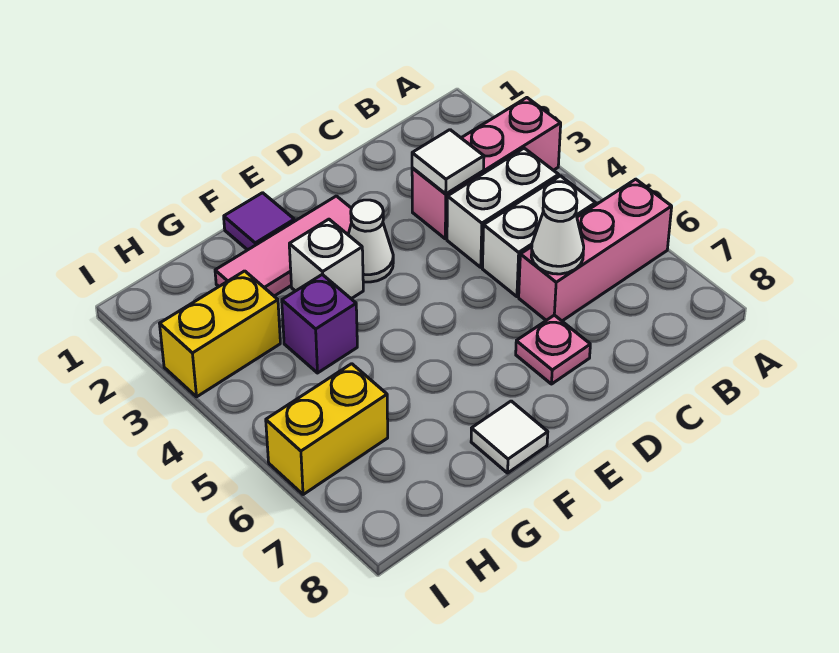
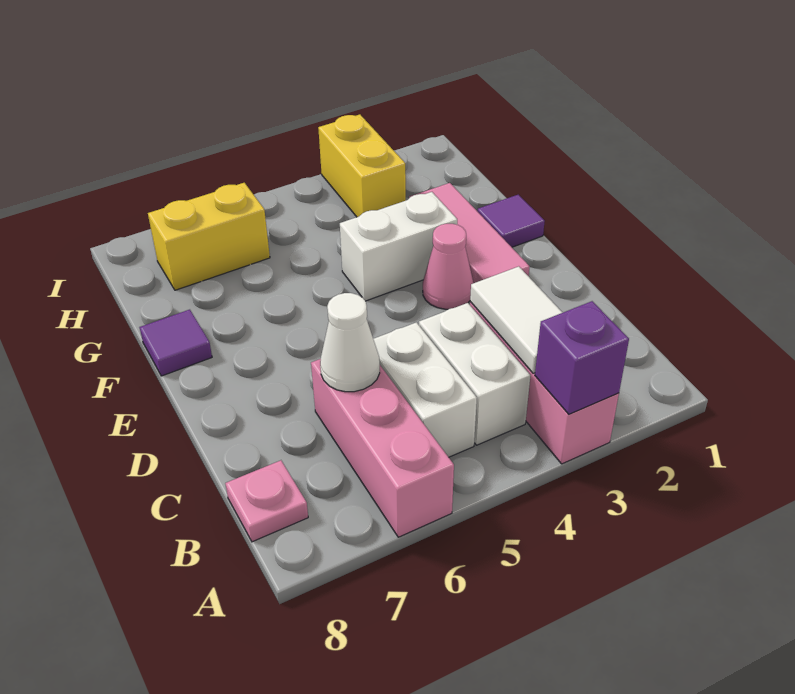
white tile C3 level 2 -> white tile B3:C3 level 2
pink plate D7 level 1 -> pink plate B8 level 1
white cone E3 level 1 -> pink cone E3 level 1
white brick F3 level 1 -> white brick F3:F4 level 1
white tile F8 level 1 -> purple tile F8 level 1
purple brick G4 level 1 -> purple brick A3 level 2
yellow brick H6:I6 level 1 -> yellow brick H6:H7 level 1

